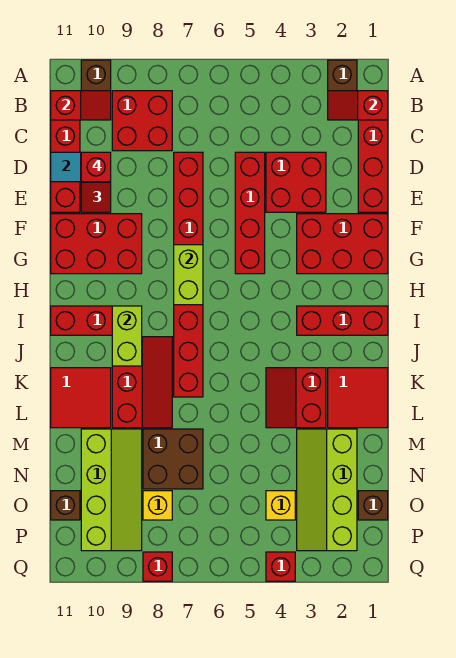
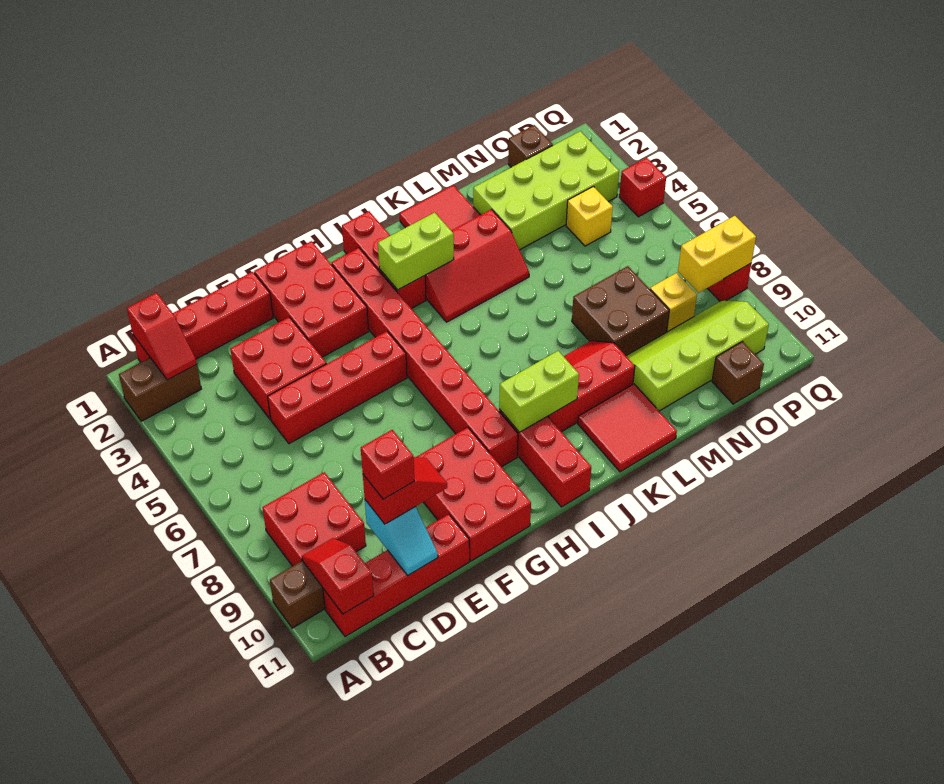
red brick D7:K7 level 1 -> red brick H2:H9 level 1
lime brick G7:H7 level 2 -> lime brick I3:J3 level 2
red slope K3:L4 level 1 top 3 -> red slope J3:L4 level 1 top 3
lime slope M2:P3 level 1 top 2 -> lime brick M2:P3 level 1
none -> yellow brick P8:Q8 level 2

